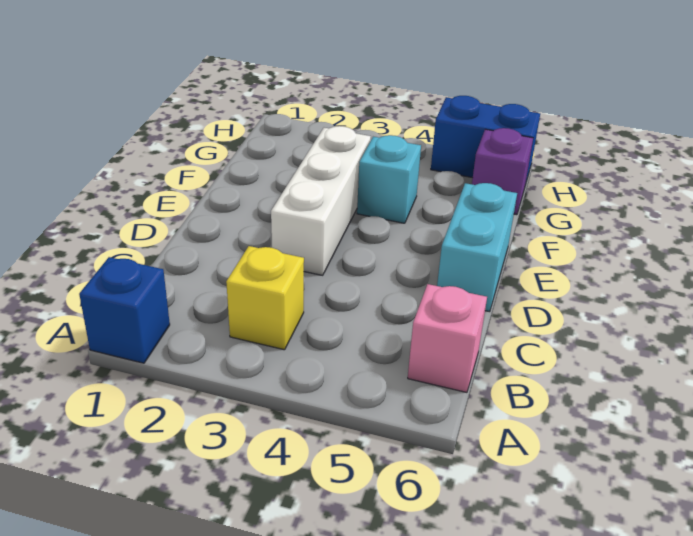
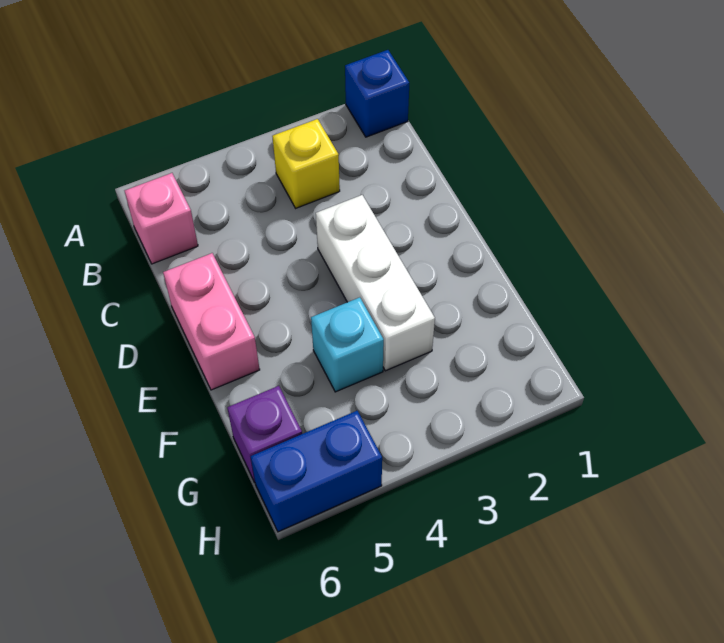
cyan brick D6:E6 level 1 -> pink brick D6:E6 level 1

